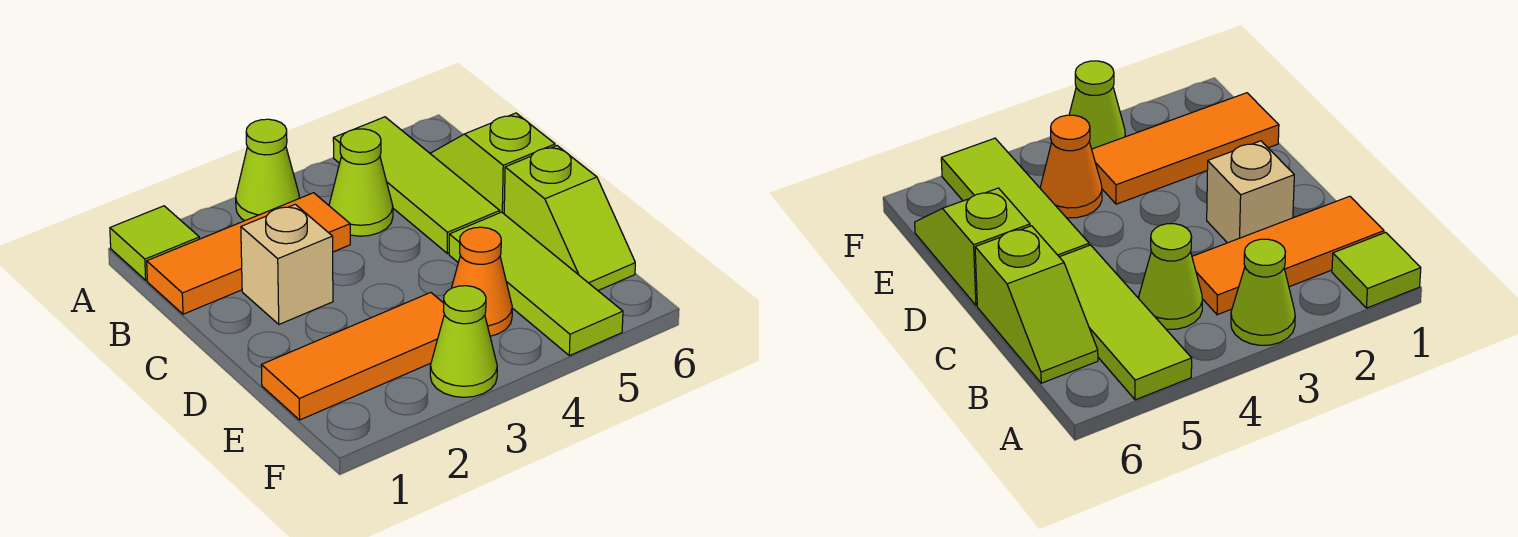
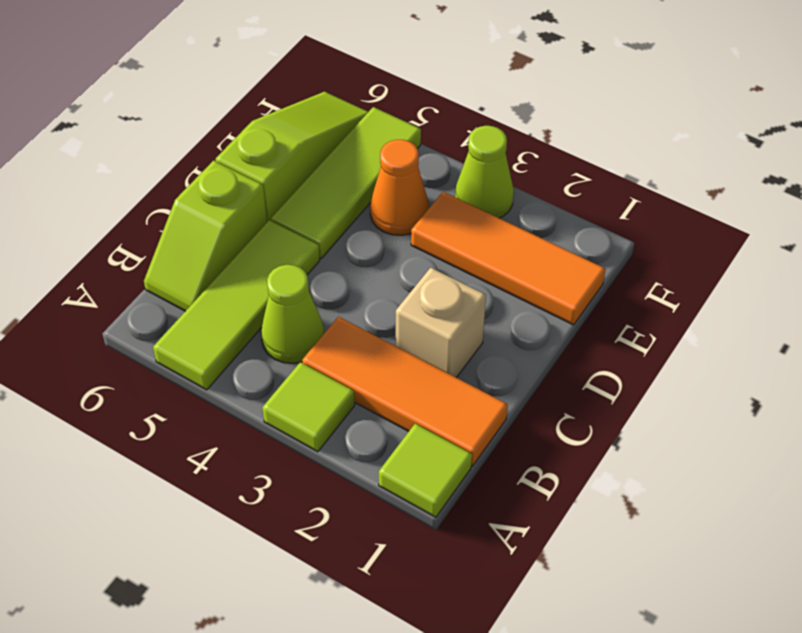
lime cone A3 level 1 -> lime tile A3 level 1
lime slope D6:E6 level 1 top D -> lime slope D6:F6 level 1 top D

